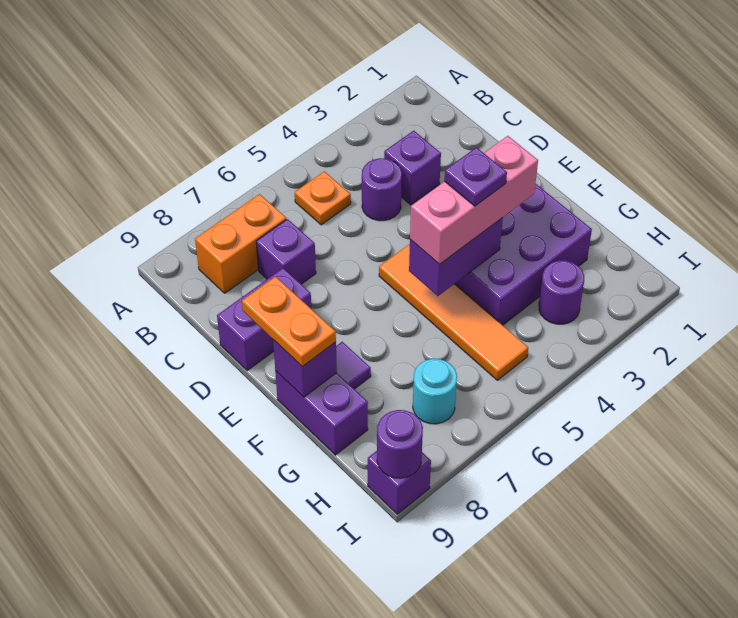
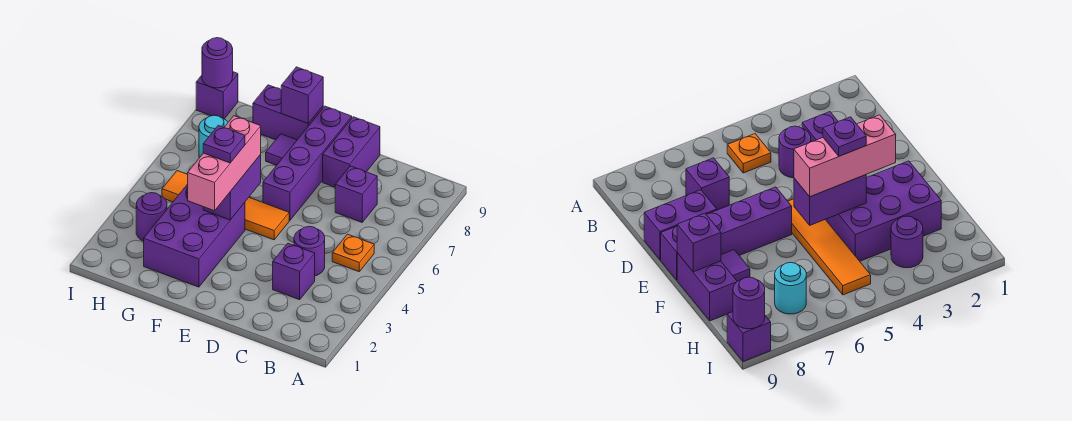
orange brick B7:B8 level 1 -> none
none -> purple brick E6:E9 level 1
orange plate E9:F9 level 3 -> none

